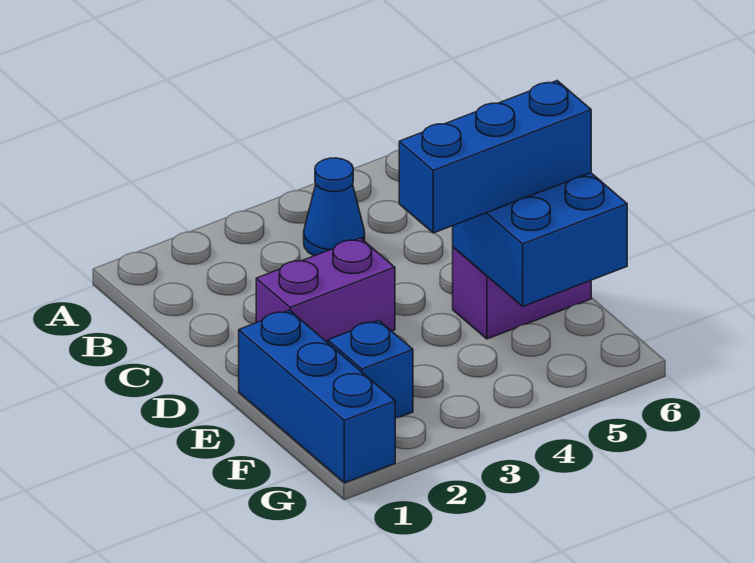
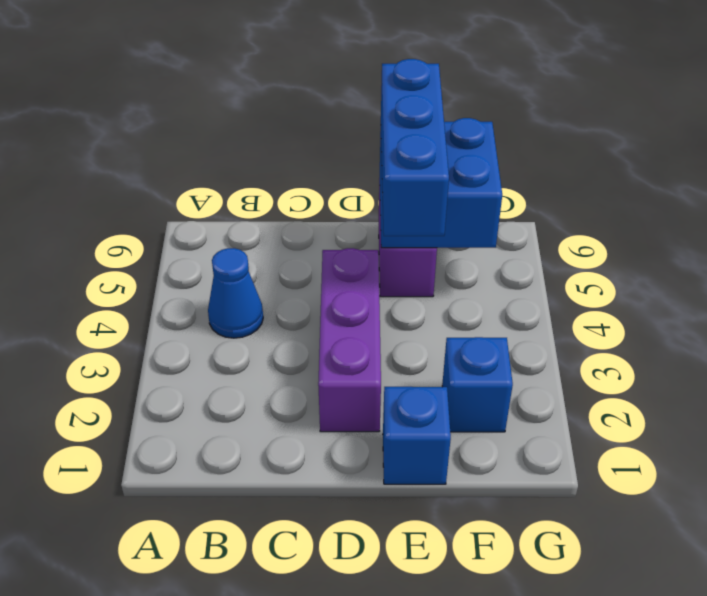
purple brick D2:D3 level 1 -> purple brick D2:D4 level 1
blue brick E1:G1 level 1 -> blue brick E1 level 1

